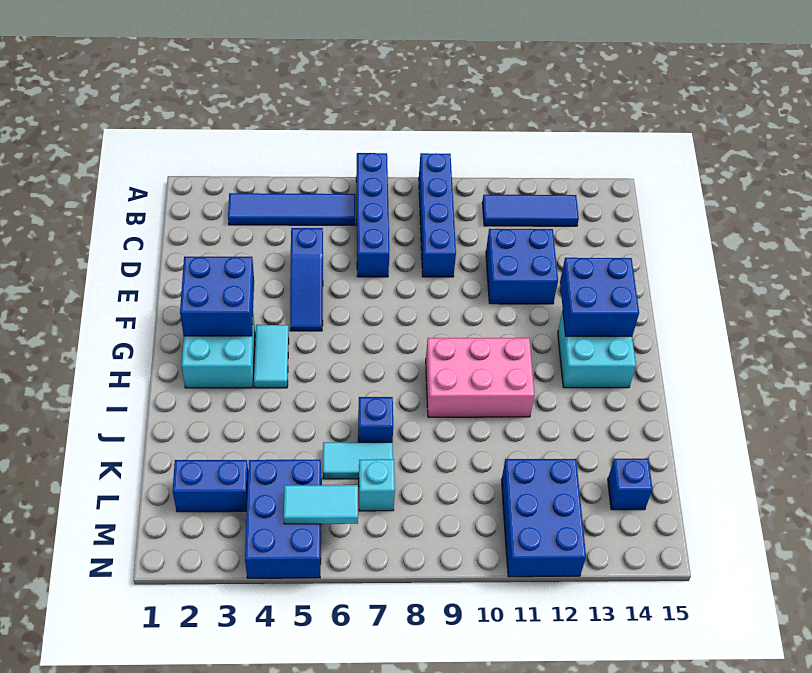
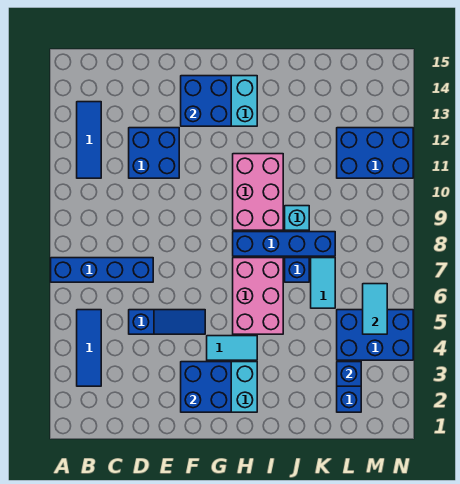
blue brick A9:D9 level 1 -> blue brick H8:K8 level 1
blue tile B3:B6 level 1 -> blue tile B3:B5 level 1
none -> pink brick H5:I7 level 1
cyan brick L7 level 1 -> cyan brick J9 level 1
blue brick L14 level 1 -> blue brick L3 level 2

